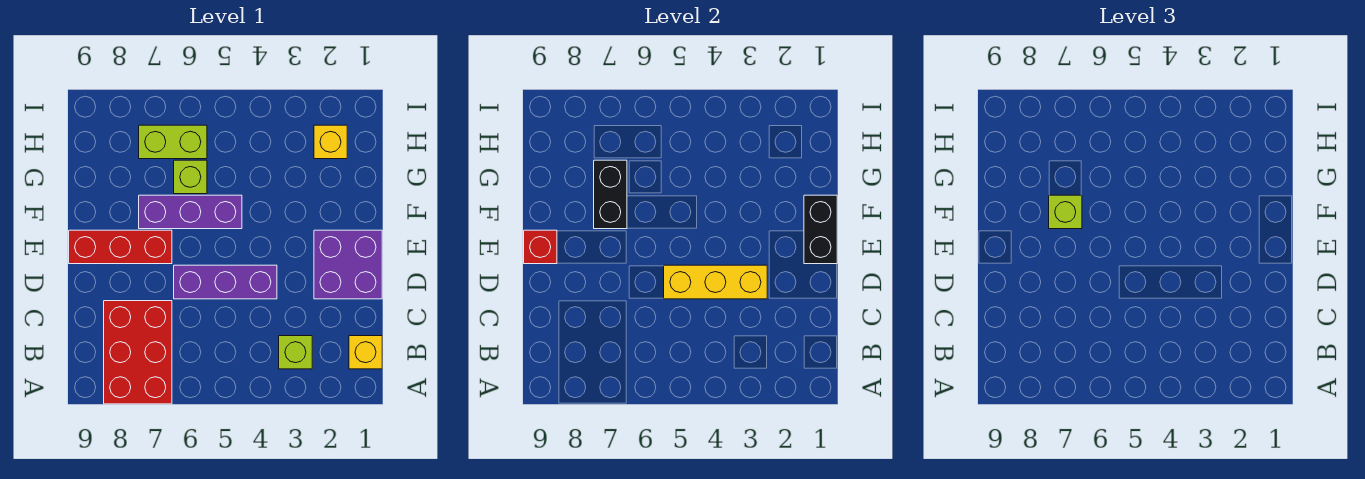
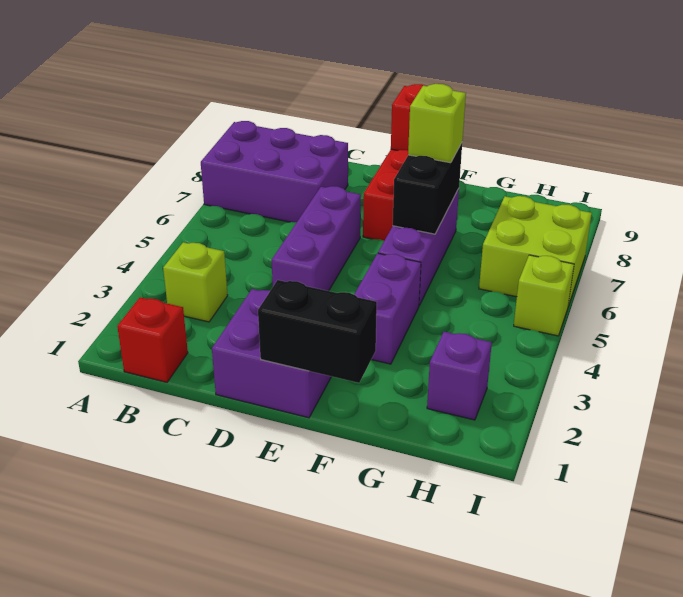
red brick A7:C8 level 1 -> purple brick A7:C8 level 1
yellow brick B1 level 1 -> red brick B1 level 1
yellow brick D3:D5 level 2 -> none
none -> purple brick F3:F4 level 1
black brick F7:G7 level 2 -> black brick F6:F7 level 2
lime brick G6 level 1 -> lime brick I5 level 1
yellow brick H2 level 1 -> purple brick H2 level 1
lime brick H6:H7 level 1 -> lime brick H6:I7 level 1

